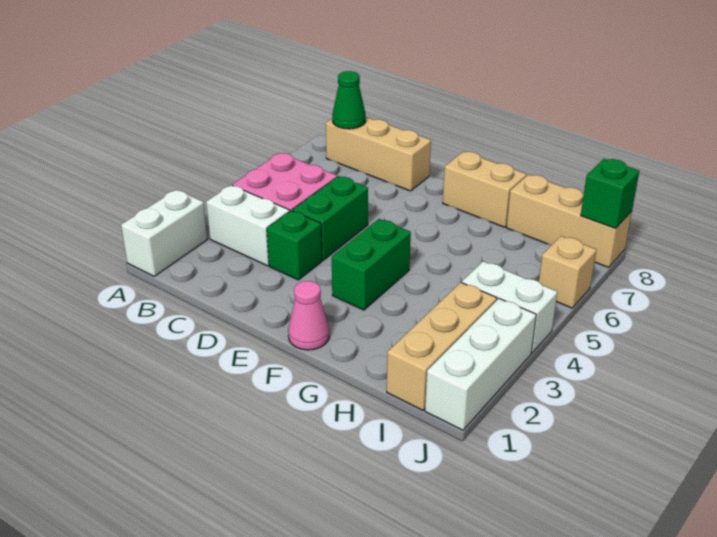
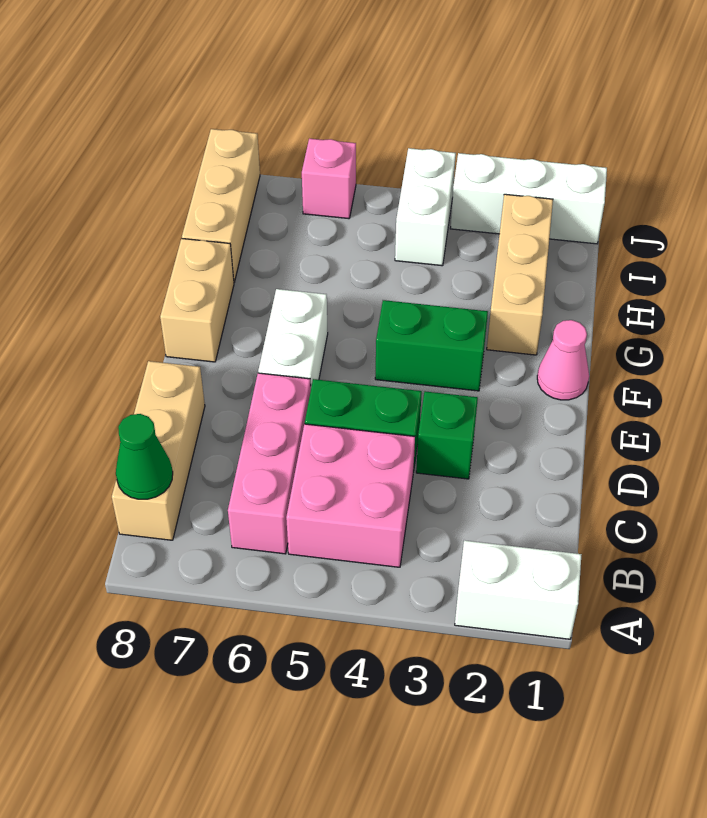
white brick B3:C3 level 1 -> white brick E6:F6 level 1
none -> pink brick B6:D6 level 1
tan brick I1:I3 level 1 -> tan brick G2:I2 level 1
tan brick J6 level 1 -> pink brick J6 level 1
green brick J8 level 2 -> none

